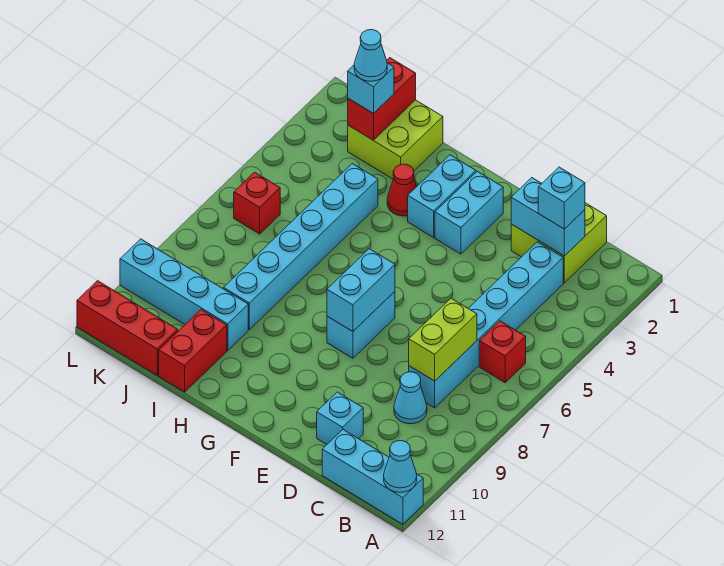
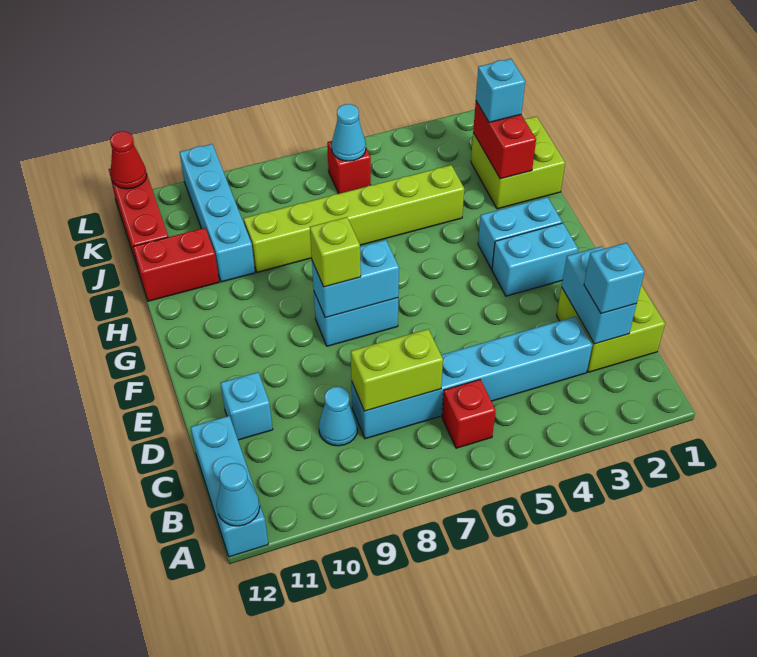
none -> lime brick F8 level 3
red cone H3 level 1 -> red cone L12 level 2
cyan brick I4:I9 level 1 -> lime brick I4:I9 level 1
red brick J1:J2 level 2 -> red brick I2:J2 level 2
cyan cone J2 level 4 -> cyan cone K6 level 2

